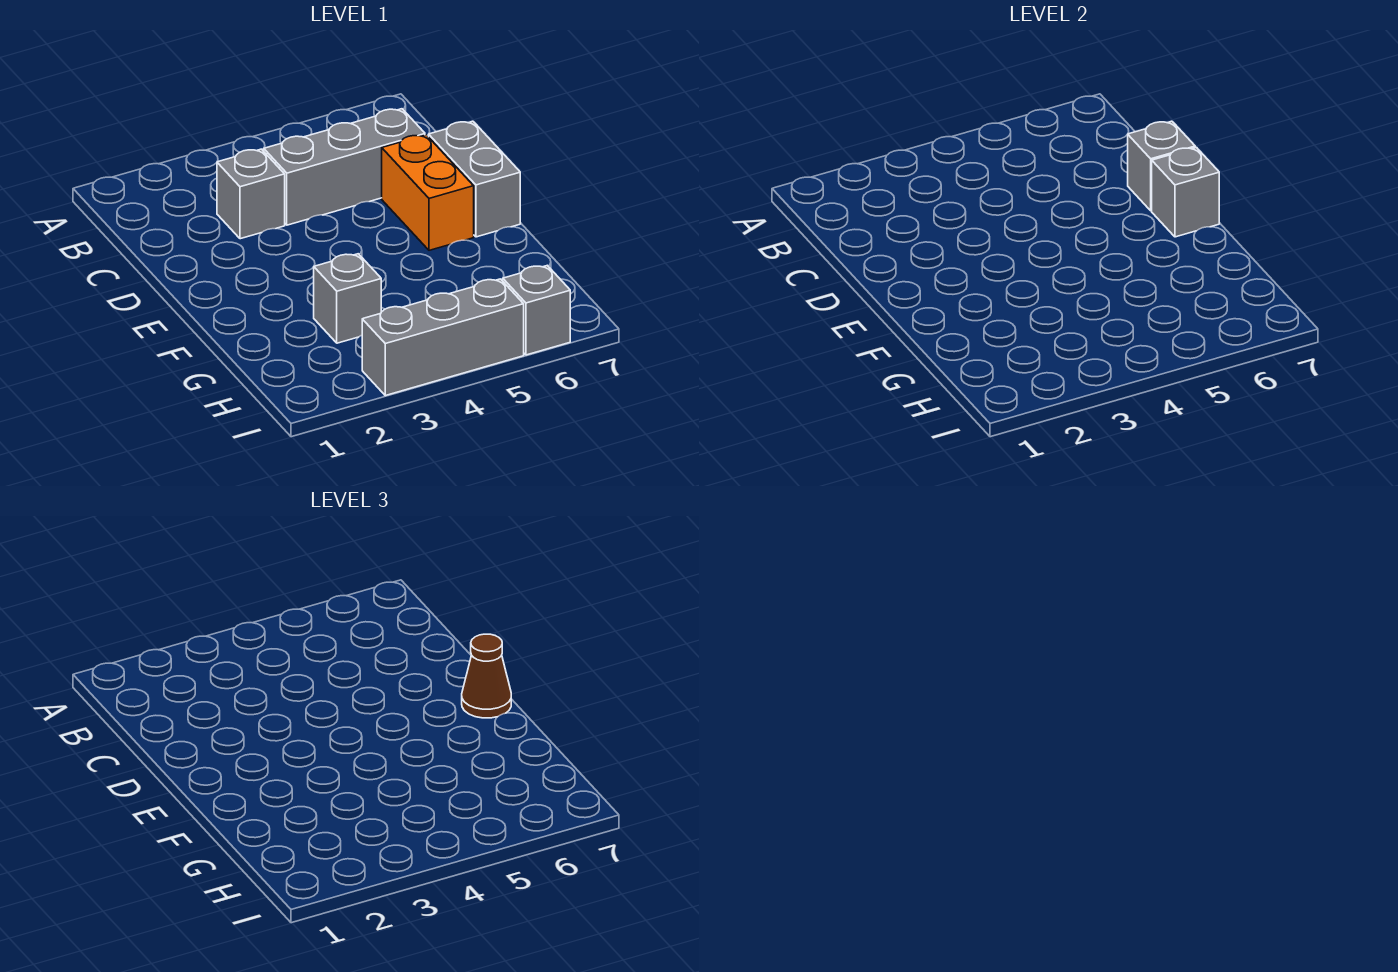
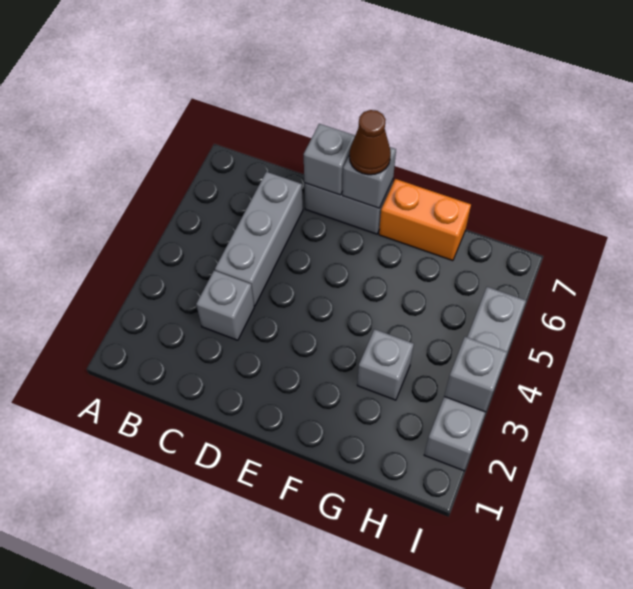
orange brick D6:E6 level 1 -> orange brick F7:G7 level 1
grey brick I3:I5 level 1 -> grey brick I2:I5 level 1
grey brick I6 level 1 -> grey brick I3 level 2

